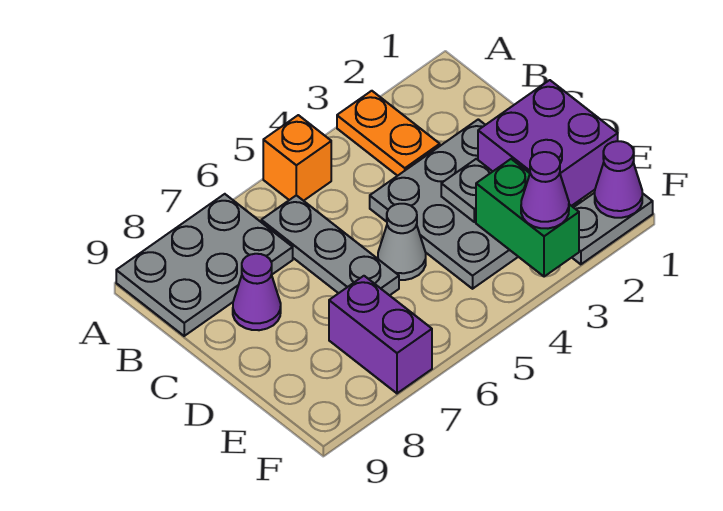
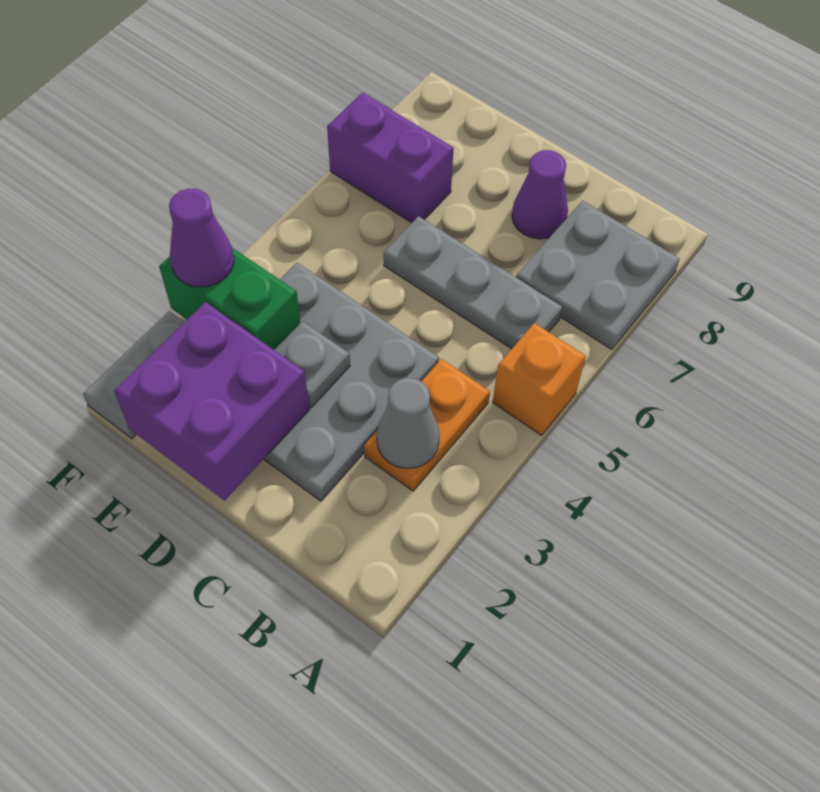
orange plate A3:B3 level 1 -> orange plate B3:B4 level 1
grey plate A7:B9 level 1 -> grey plate A7:B8 level 1
grey cone D5 level 1 -> grey cone B3 level 2
purple cone F1 level 2 -> none

